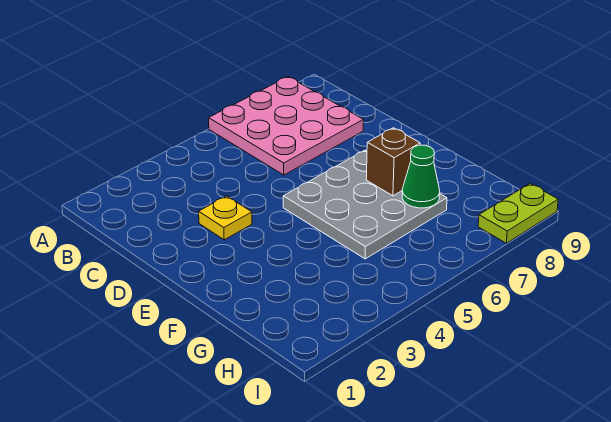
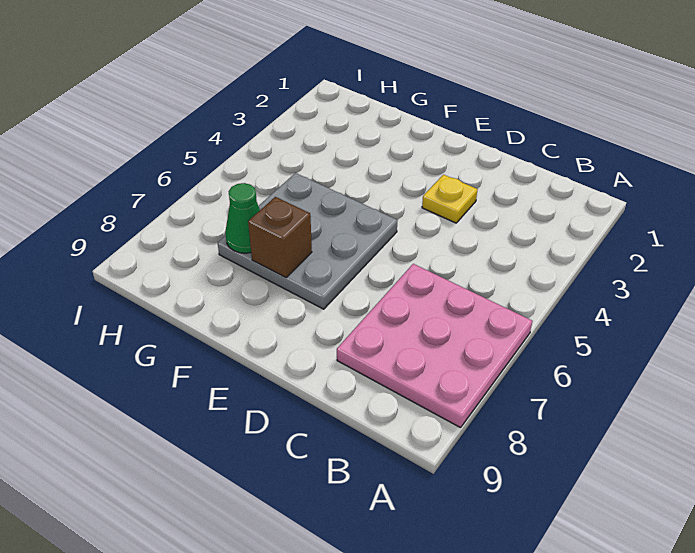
lime plate I8:I9 level 1 -> none

